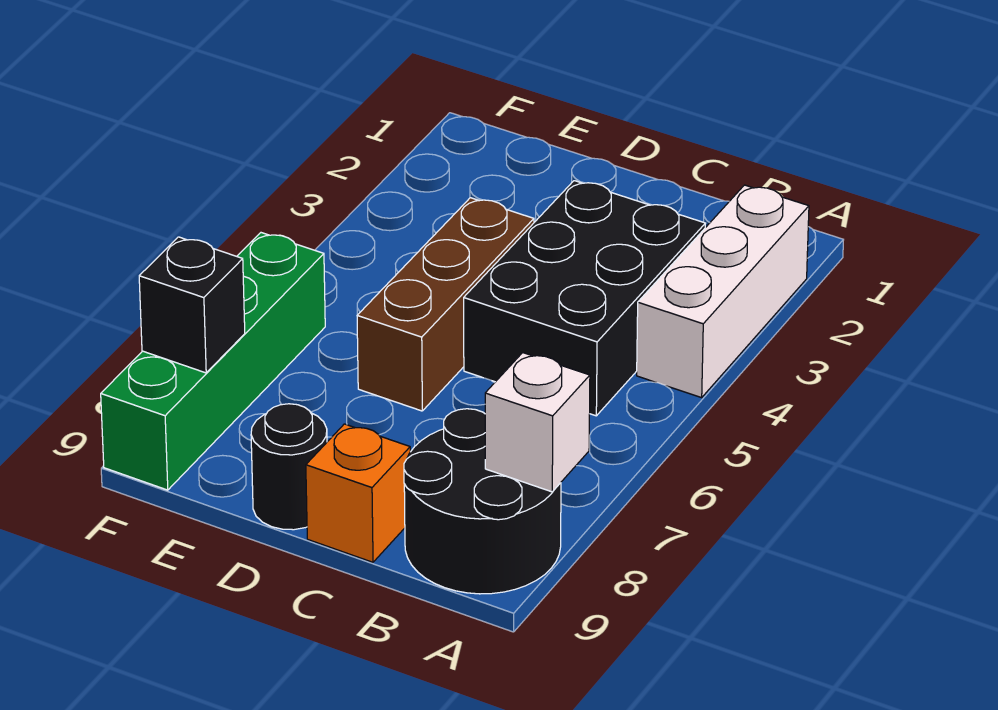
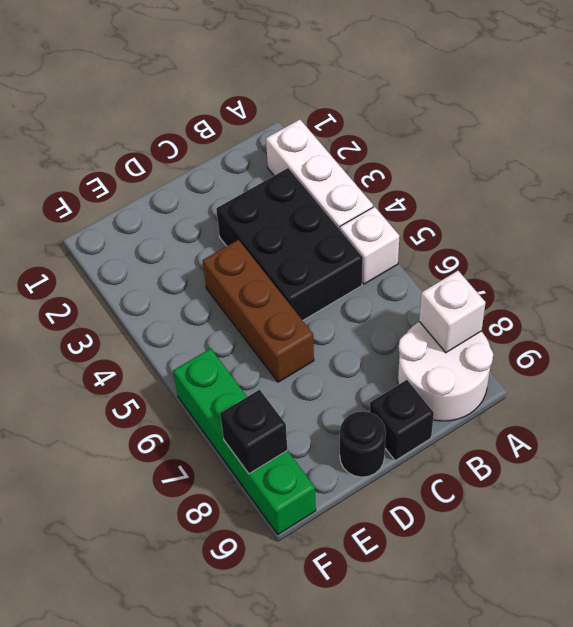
none -> white brick A5 level 1
black round brick A8:B9 level 1 -> white round brick A8:B9 level 1
orange brick C9 level 1 -> black brick C9 level 1

